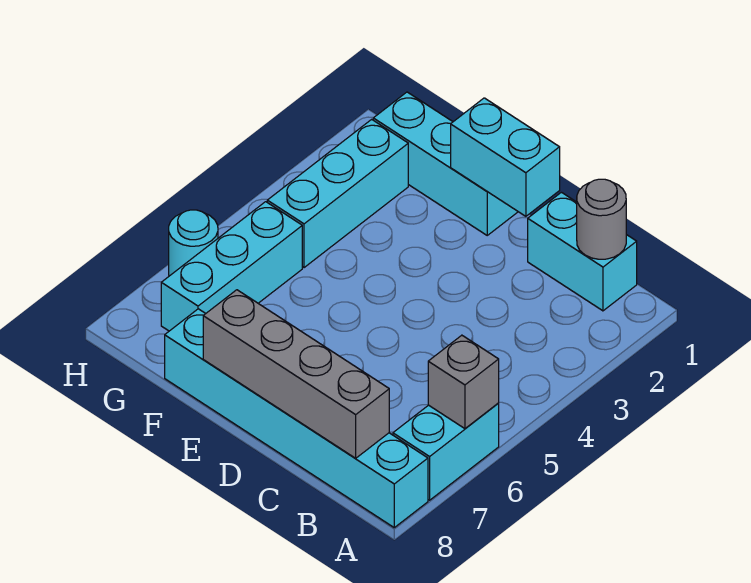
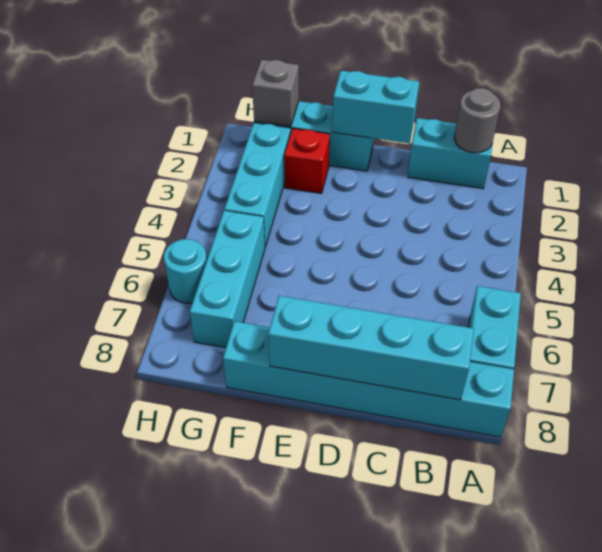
grey brick A6 level 2 -> grey brick G1 level 2
grey brick B8:E8 level 2 -> cyan brick B8:E8 level 2
none -> red brick F2 level 1

